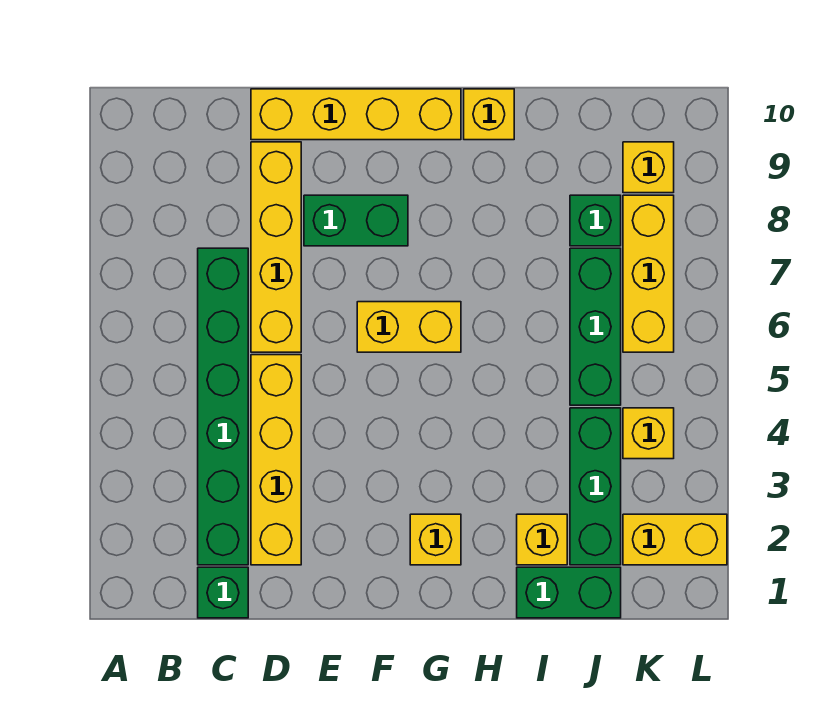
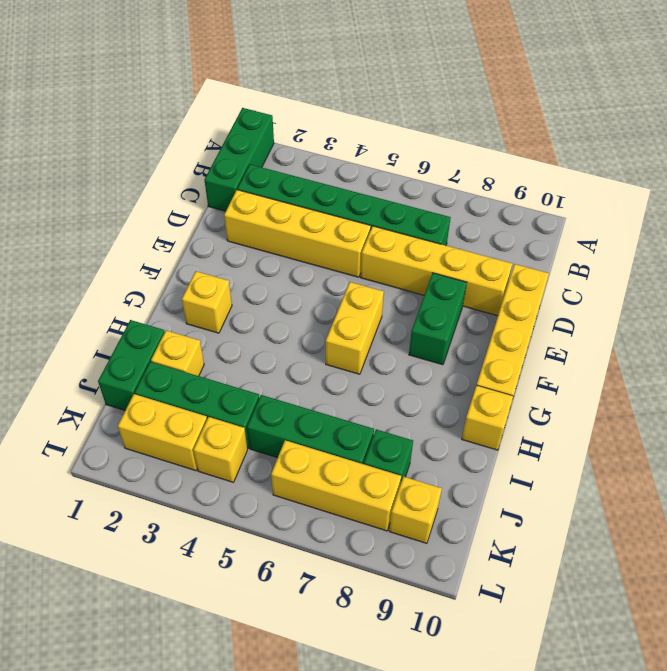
green brick C1 level 1 -> green brick A1:C1 level 1
yellow brick K2:L2 level 1 -> yellow brick K2:K3 level 1

